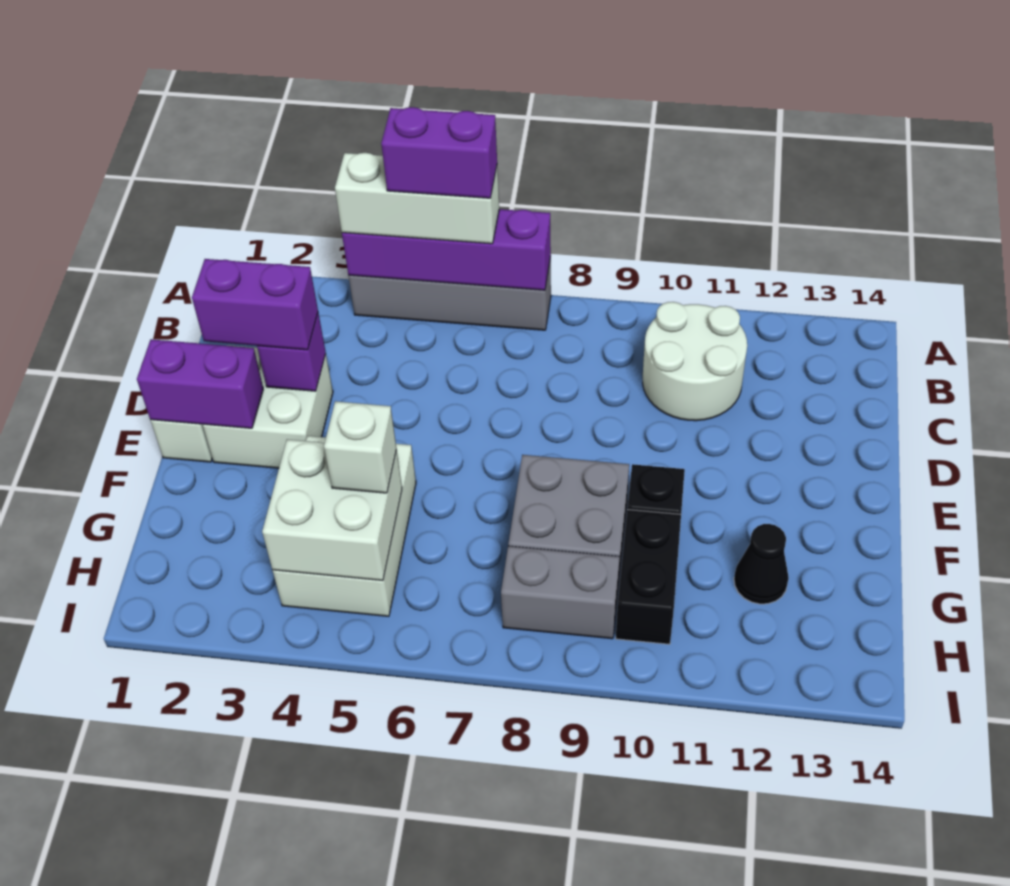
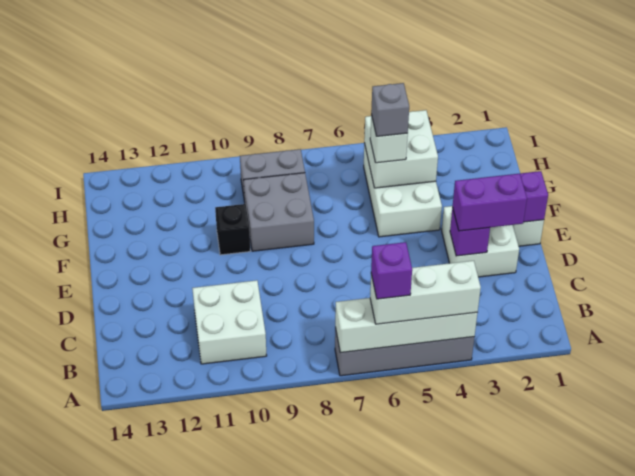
purple brick A4:A7 level 2 -> white brick A4:A7 level 2
purple brick A5:A6 level 4 -> purple brick A6 level 4
white round brick B10:C11 level 1 -> white brick B10:C11 level 1
none -> grey brick G5 level 4
black brick G10:H10 level 1 -> none
black cone G12 level 1 -> none

